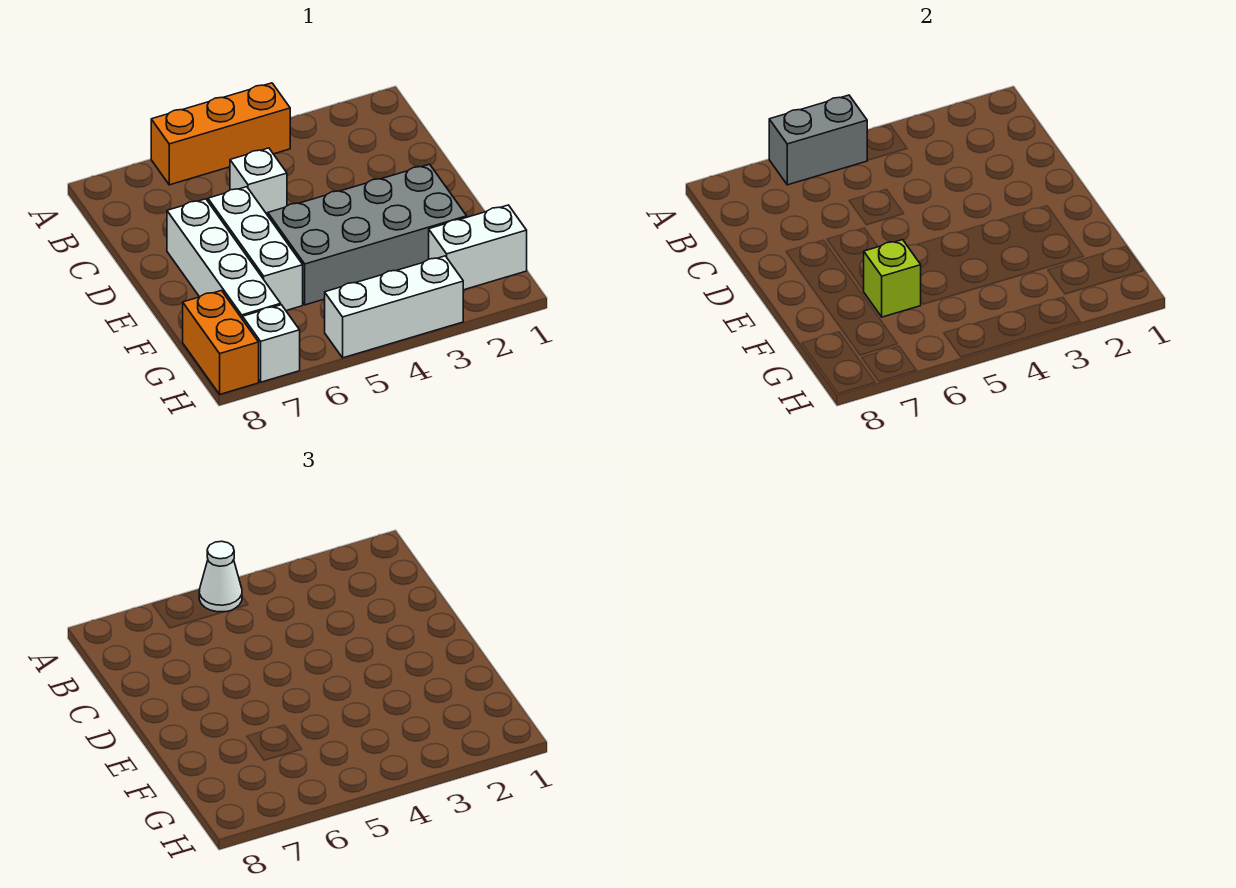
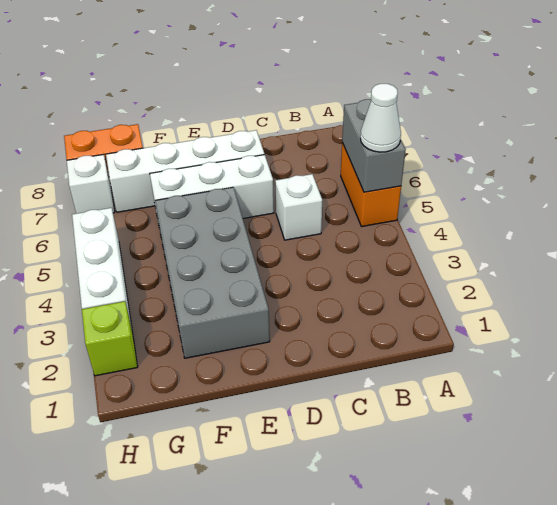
orange brick A4:A6 level 1 -> orange brick A5:A6 level 1
lime brick F6 level 2 -> lime brick H2 level 1
white brick G1:G2 level 1 -> none

